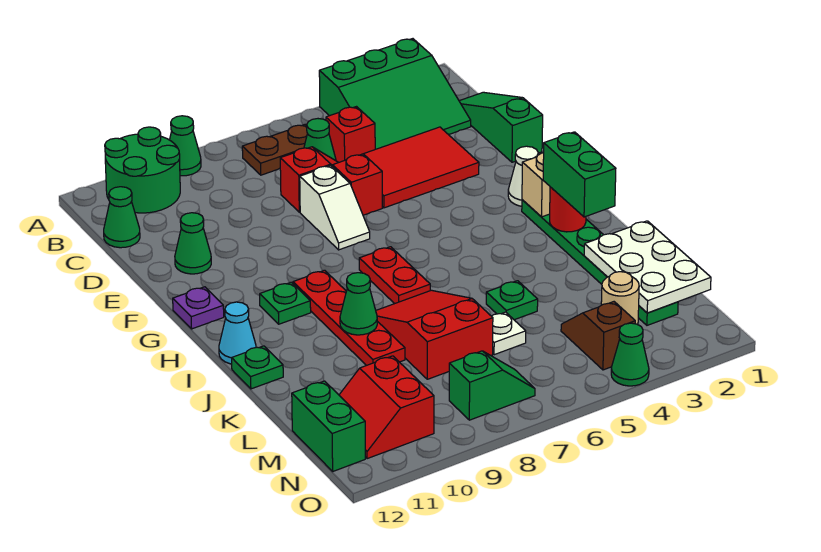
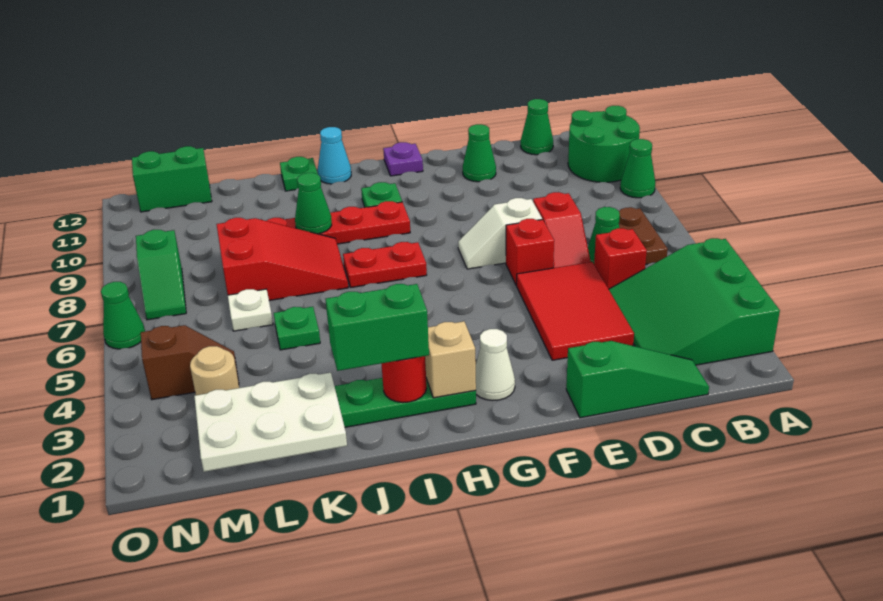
red slope M10:N11 level 1 top 10 -> none
green cone O4 level 1 -> green cone O6 level 1

